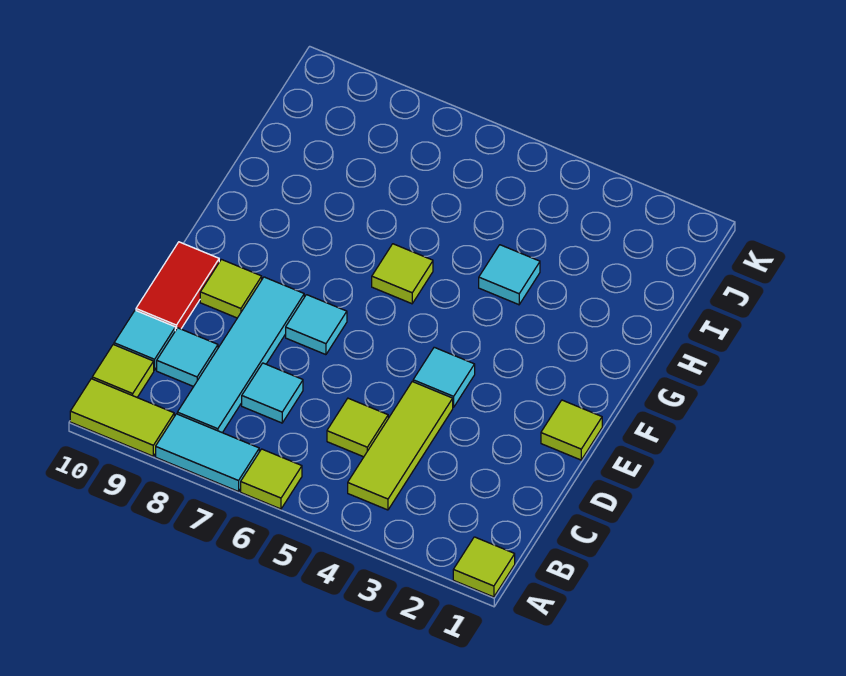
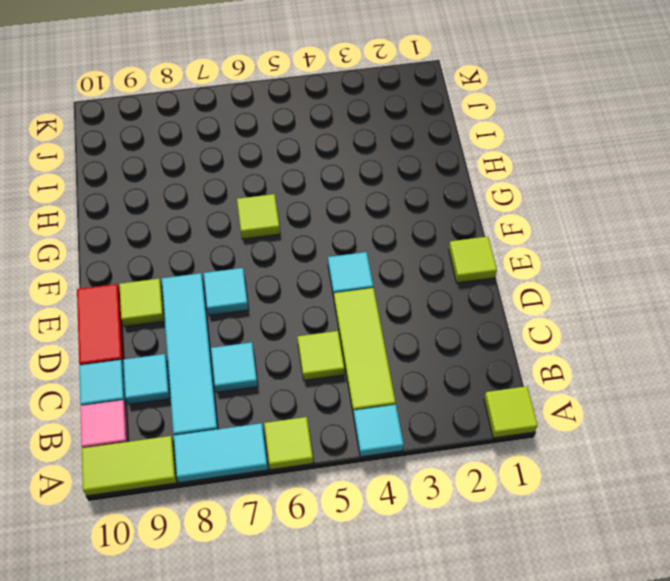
lime tile B10 level 1 -> pink tile B10 level 1
cyan tile H4 level 1 -> cyan tile A4 level 1

